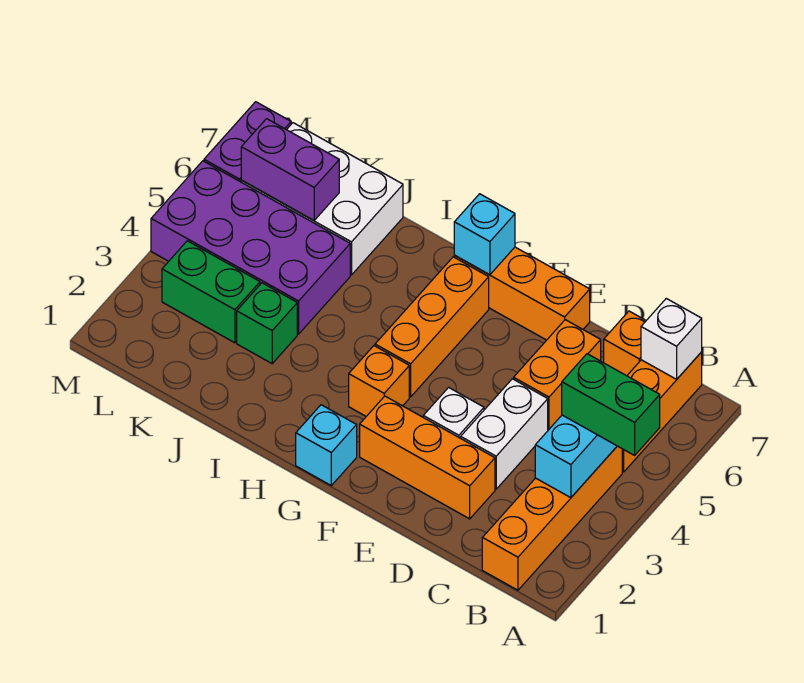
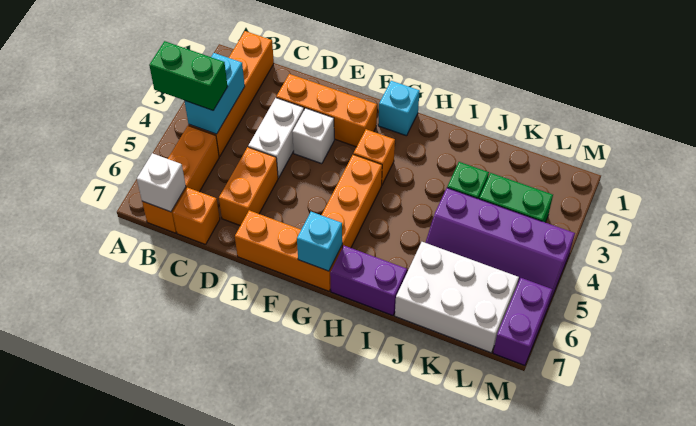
purple brick J4:M5 level 1 -> purple slope J4:M5 level 1 top 4
purple brick K6:L6 level 2 -> purple brick H7:I7 level 1

